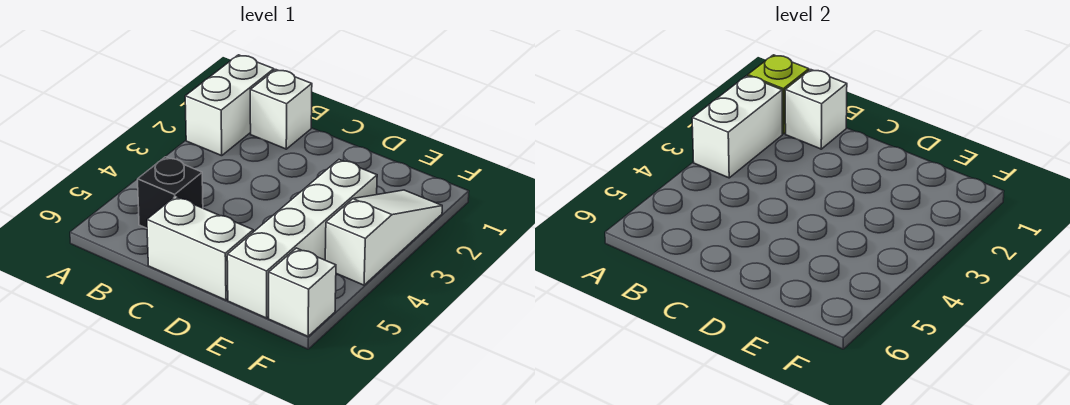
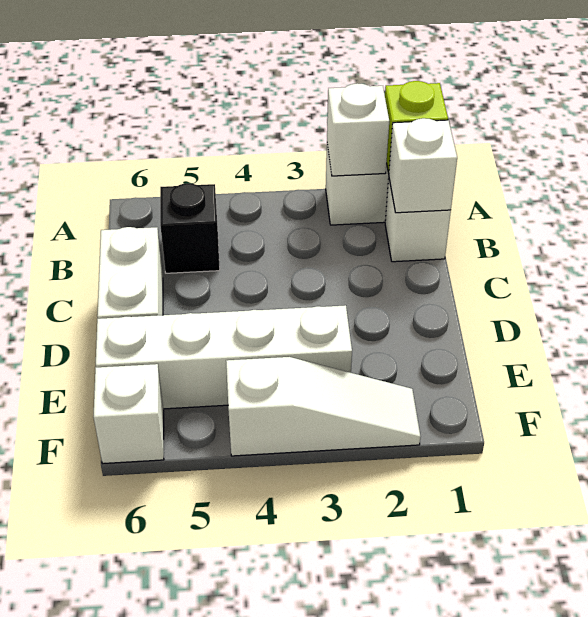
white brick A2:A3 level 2 -> white brick A2 level 2

